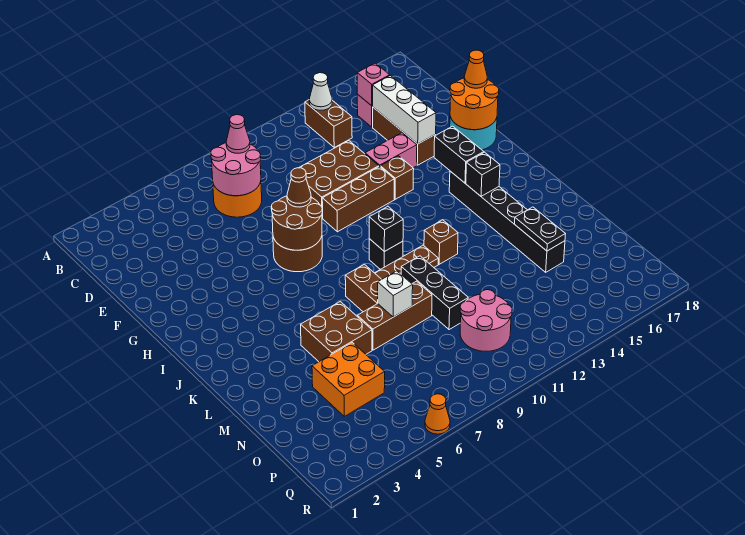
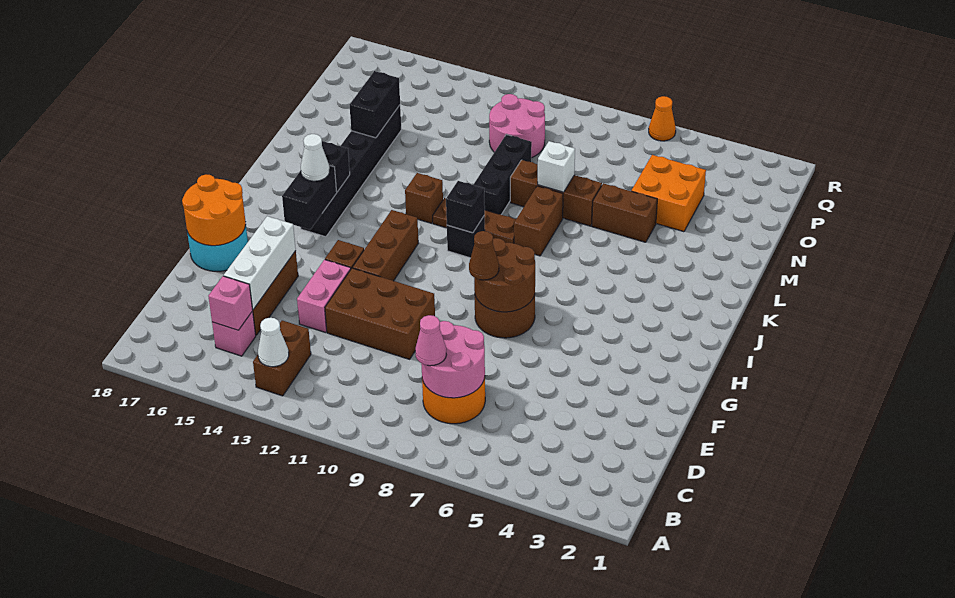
pink brick F13:F14 level 1 -> pink brick E13:F13 level 1
orange cone F18 level 3 -> none
brown brick G10:G12 level 1 -> brown brick G12:I12 level 1
none -> white cone I15 level 3
brown brick L5:M6 level 1 -> brown brick M5:M6 level 1
black plate M15:N15 level 2 -> black brick M15:N15 level 2

